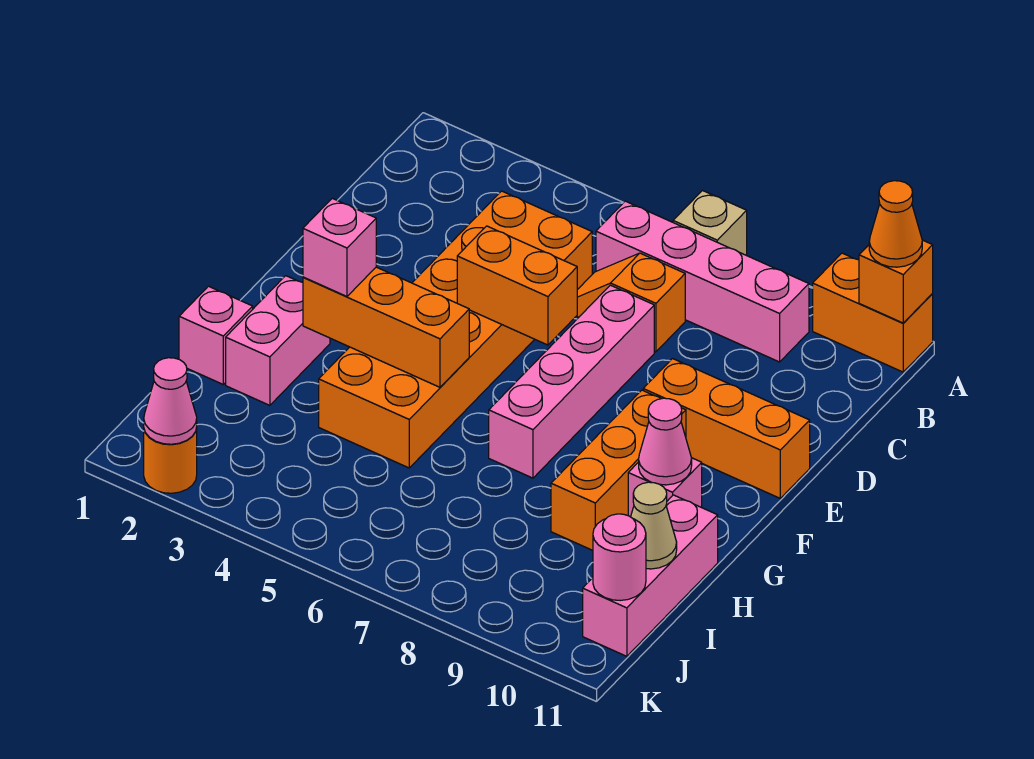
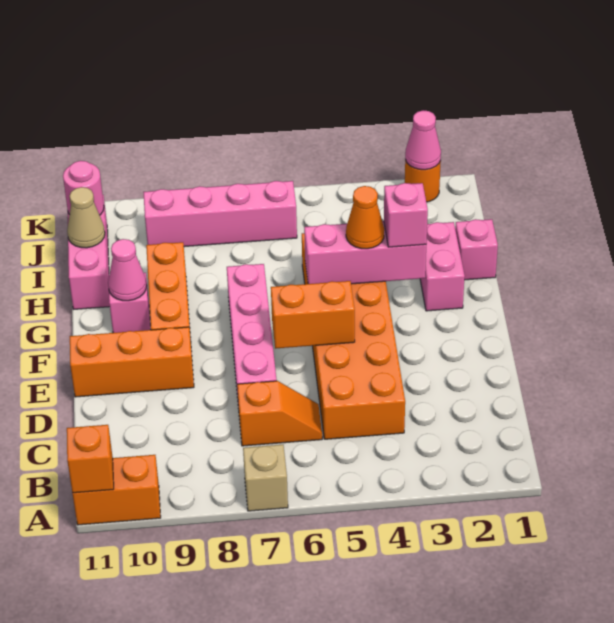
orange cone A11 level 3 -> orange cone G4 level 3
pink brick B6:B9 level 1 -> pink brick J6:J9 level 1
orange brick G3:G5 level 2 -> pink brick G3:G5 level 2

